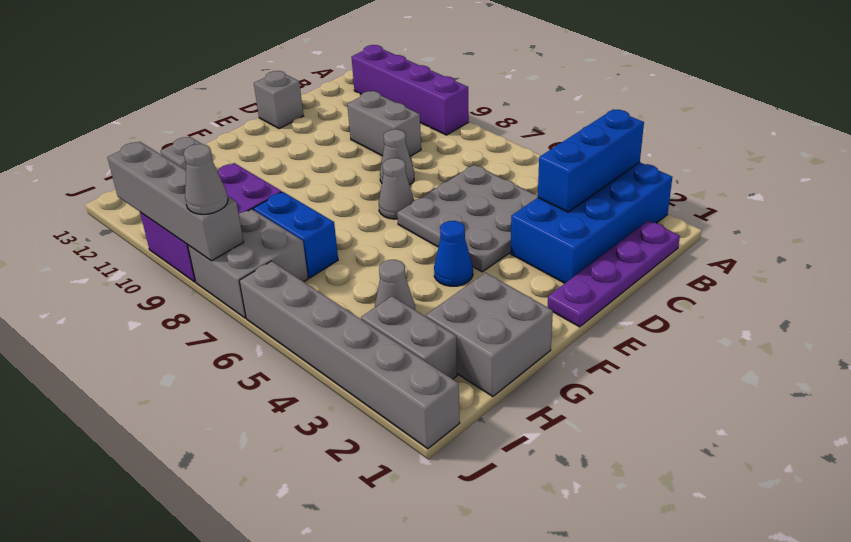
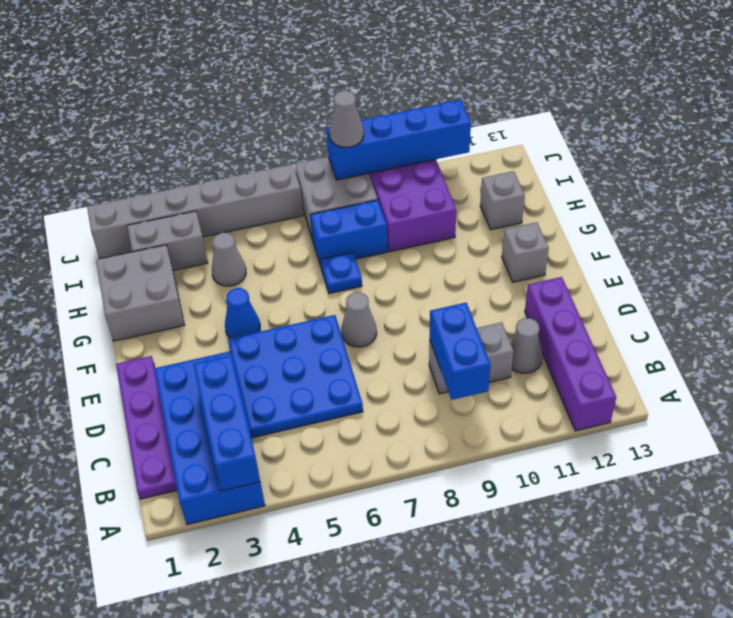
purple brick A9:A12 level 1 -> purple brick A12:D12 level 1
none -> blue brick B9:C9 level 2
grey plate C4:E6 level 1 -> blue plate C4:E6 level 1
grey cone D8 level 1 -> grey cone C11 level 1
grey brick D13 level 1 -> grey brick F12 level 1
none -> blue plate G7 level 1
grey brick J8:J11 level 2 -> blue brick J8:J11 level 2

